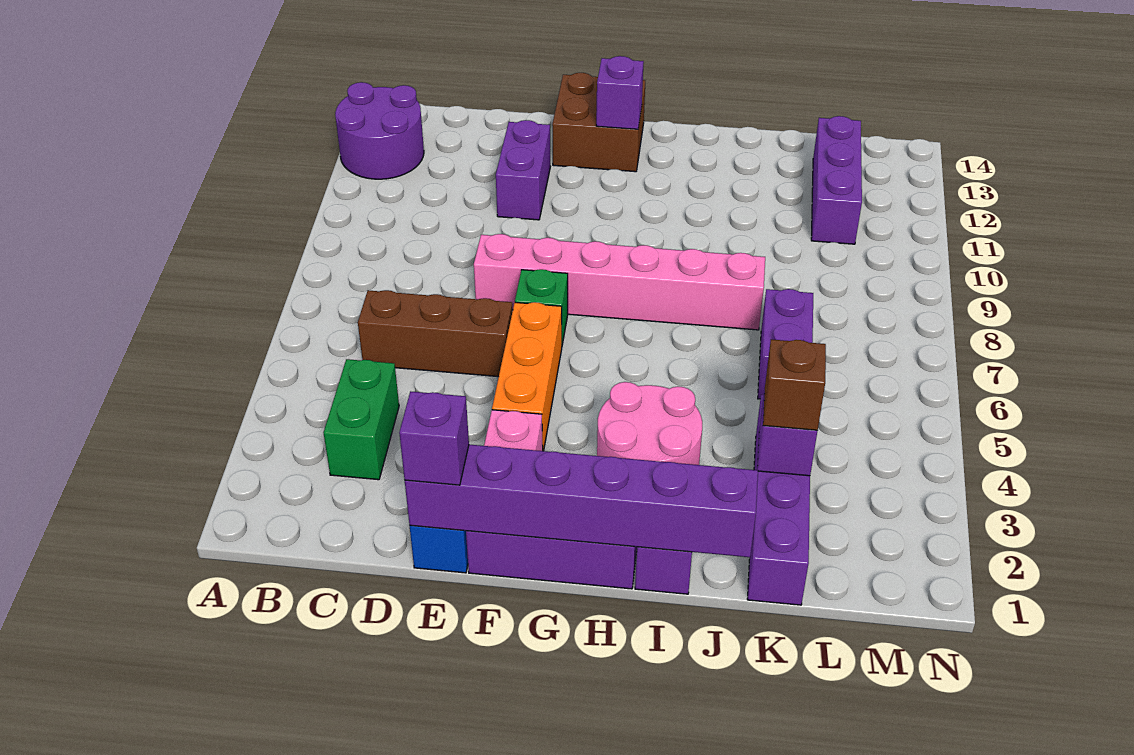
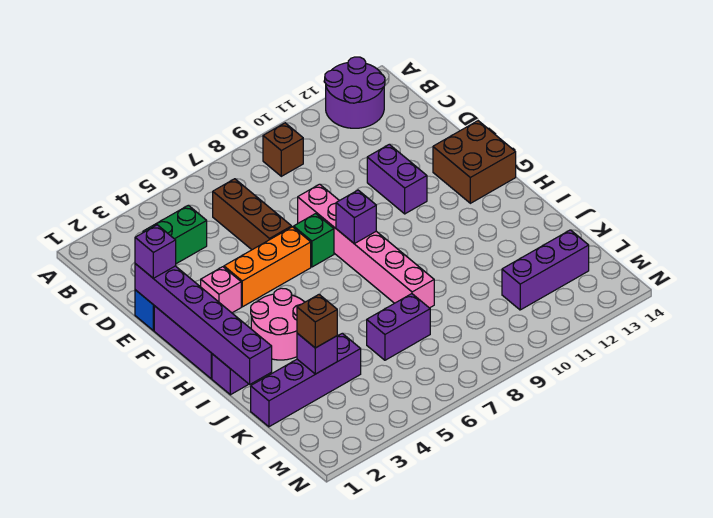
none -> brown brick B9 level 1
purple brick E11:E12 level 1 -> purple brick E11:F11 level 1
purple brick G13 level 2 -> purple brick G8 level 2

